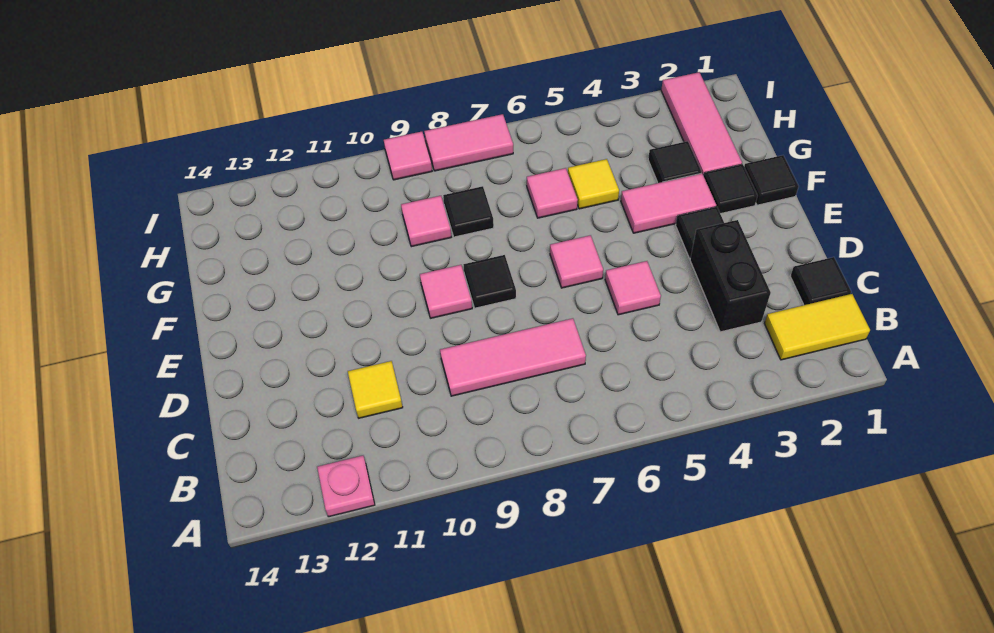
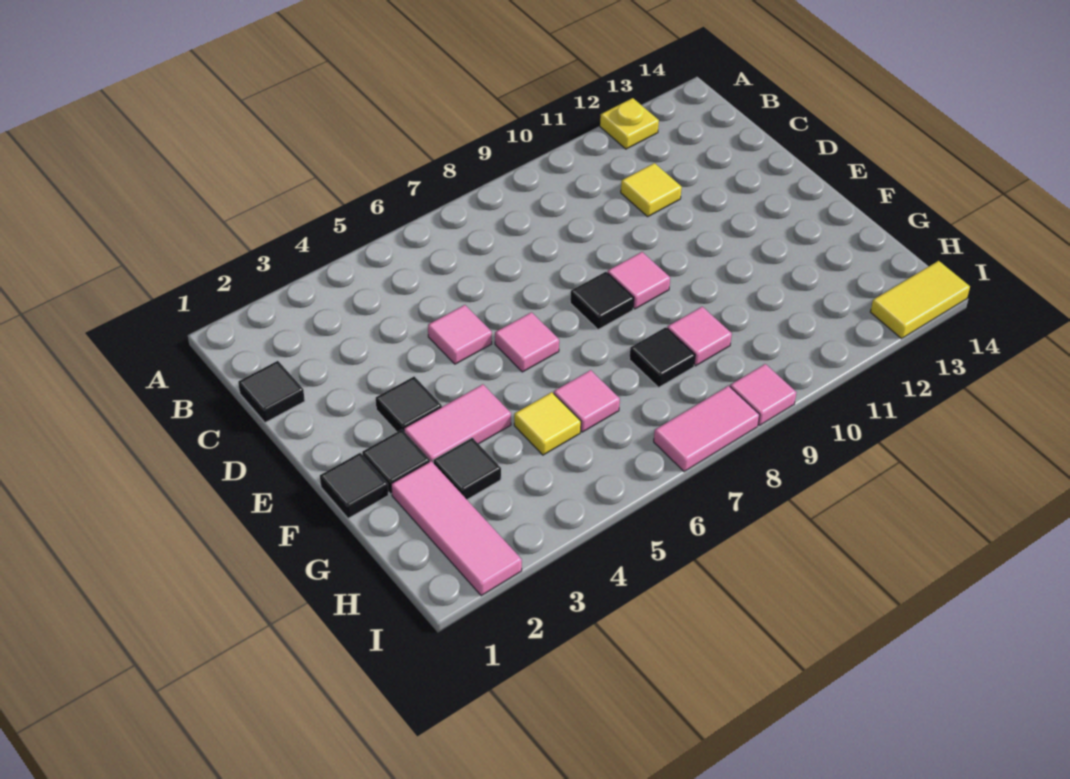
pink plate A12 level 1 -> yellow plate A12 level 1
yellow tile B1:B2 level 1 -> yellow tile I13:I14 level 1
black brick C3:D3 level 1 -> none
pink tile C7:C9 level 1 -> none

